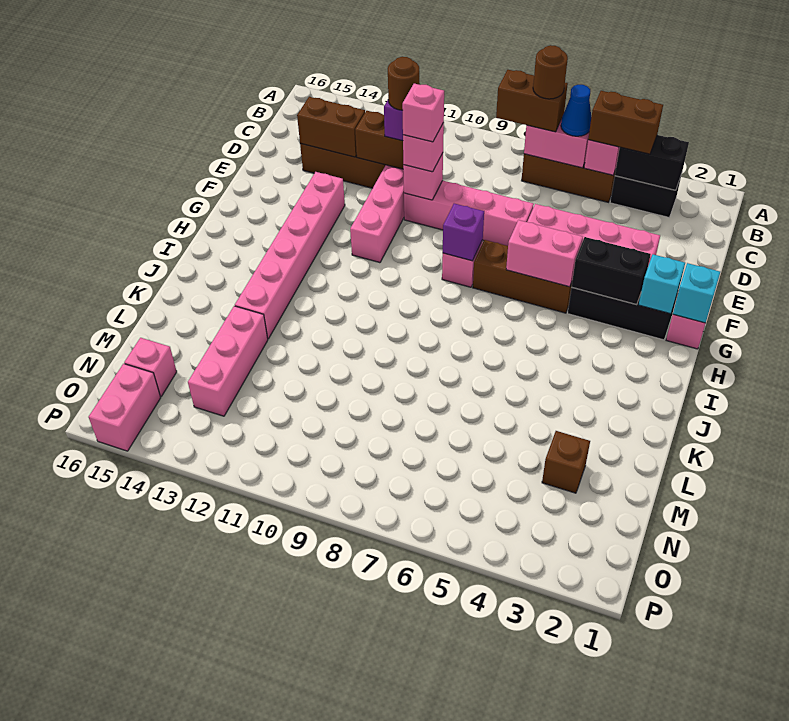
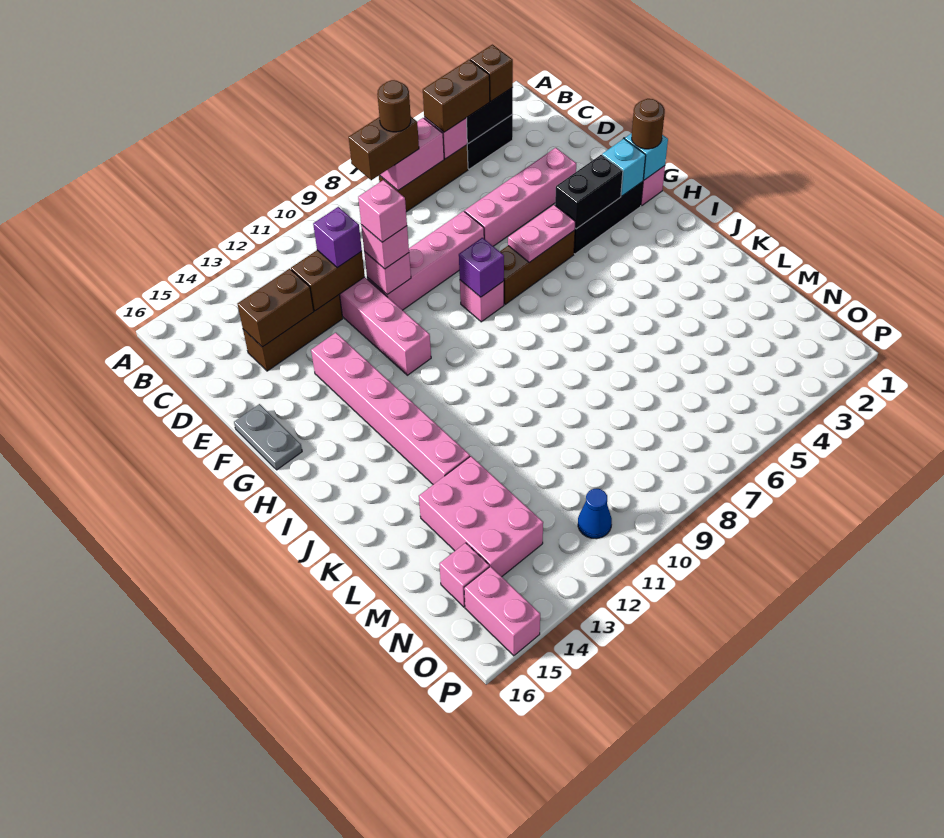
blue cone B6 level 3 -> blue cone O11 level 1
brown round brick D11 level 4 -> brown round brick G1 level 3
none -> grey plate F16:G16 level 1
pink brick G5:G6 level 2 -> pink plate G5:G6 level 2
pink brick L13:N13 level 1 -> pink brick L13:N14 level 1
brown brick M3 level 1 -> brown brick B3 level 3

